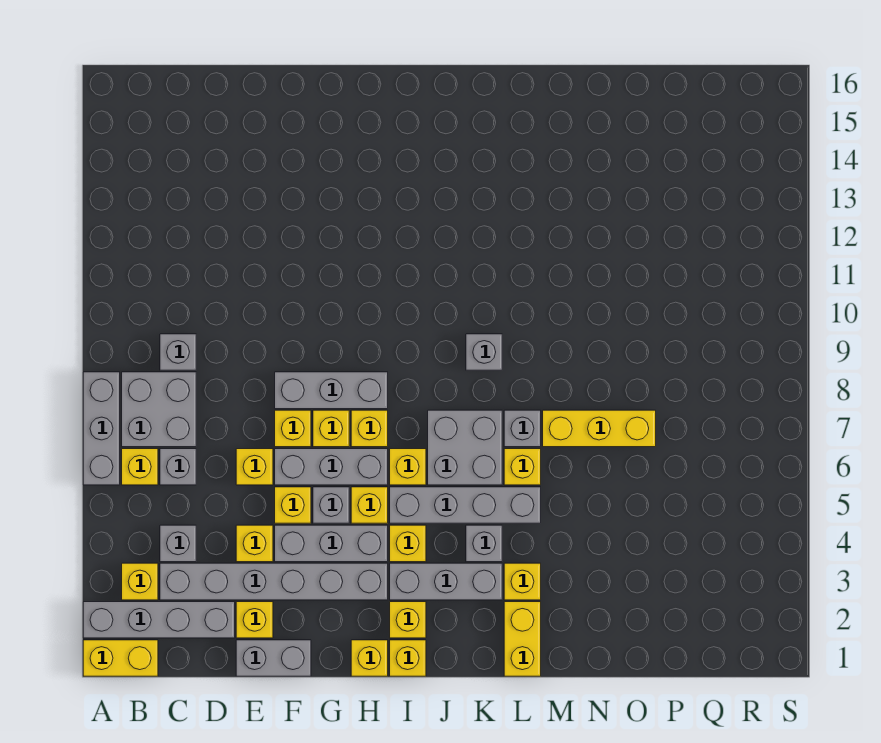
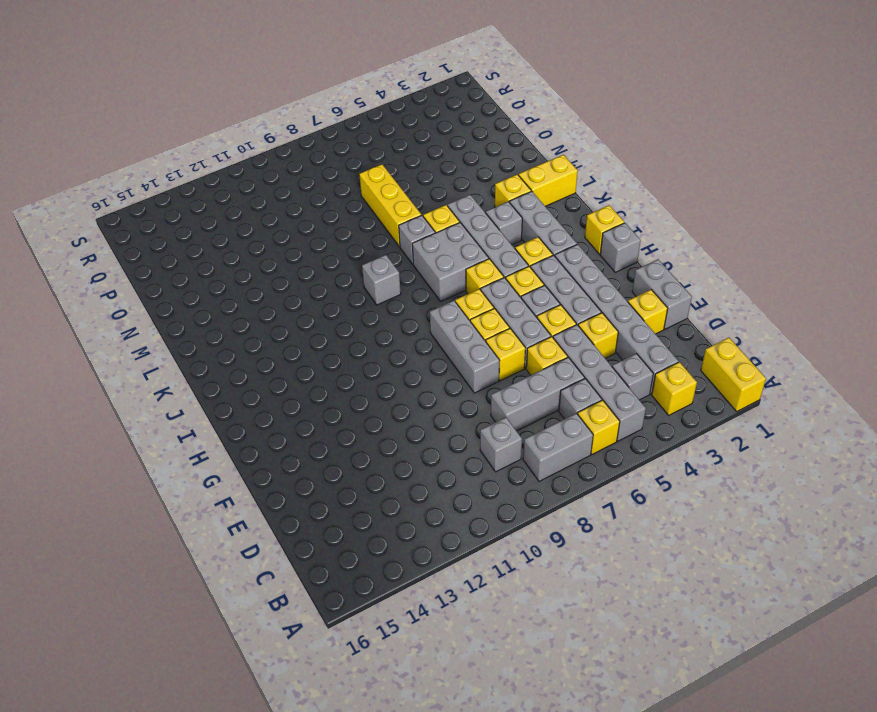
grey brick A2:D2 level 1 -> grey brick B5:E5 level 1
grey brick A6:A8 level 1 -> grey brick D6:D8 level 1
grey brick B7:C8 level 1 -> grey brick B7:B8 level 1
yellow brick H1 level 1 -> grey brick H1 level 1
yellow brick I2 level 1 -> none

